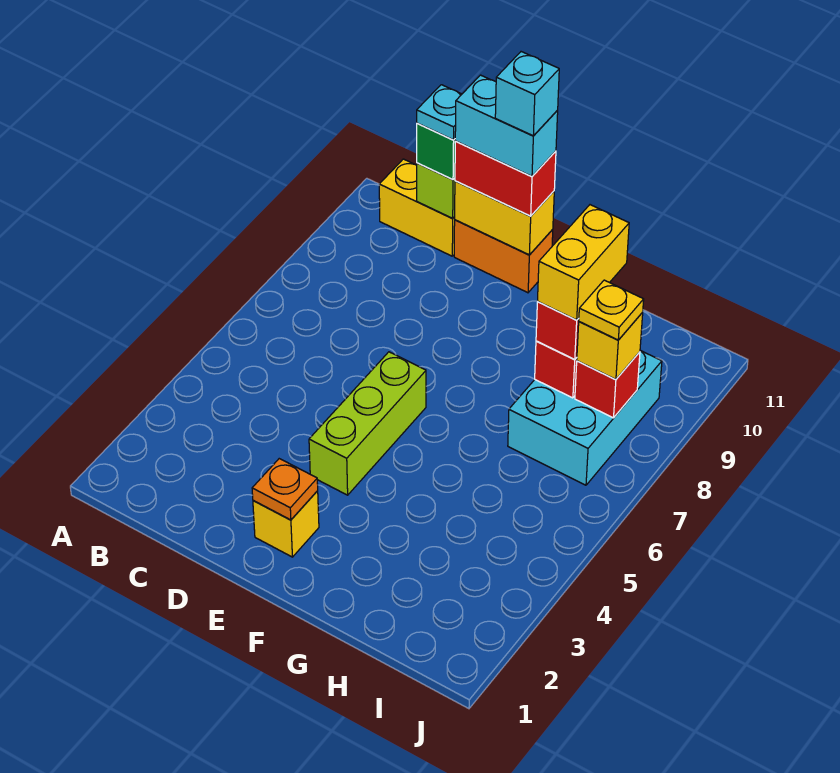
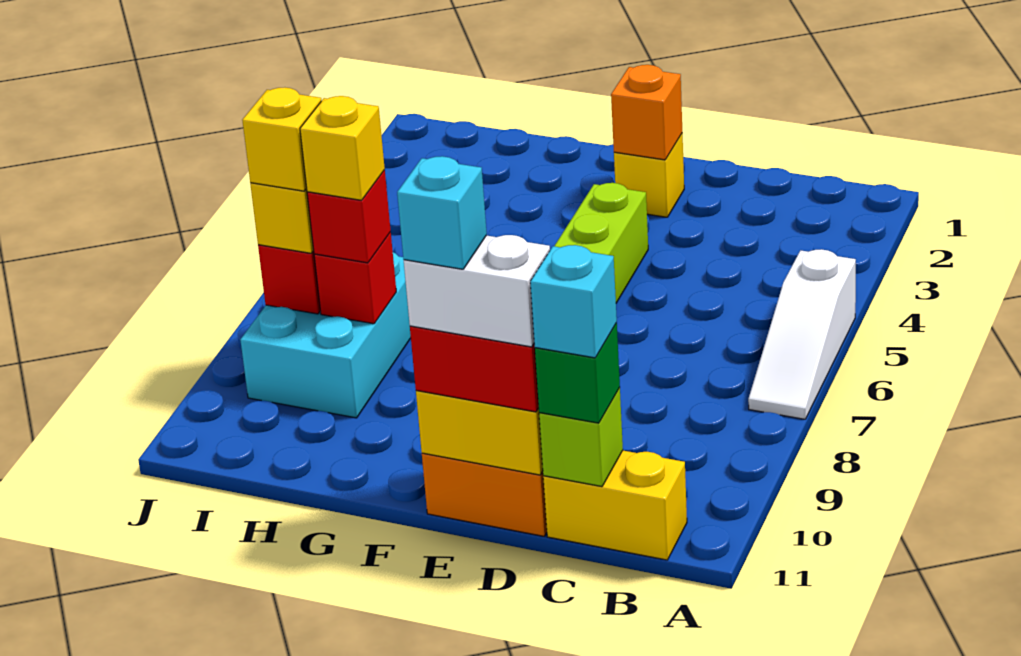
none -> white slope A5:A7 level 1 top 5
cyan plate C11 level 4 -> cyan brick C11 level 4
cyan brick D11:E11 level 4 -> white brick D11:E11 level 4
orange plate E2 level 2 -> orange brick E2 level 2
yellow brick H8:H9 level 4 -> yellow brick H8 level 4
yellow plate I8 level 4 -> yellow brick I8 level 4

